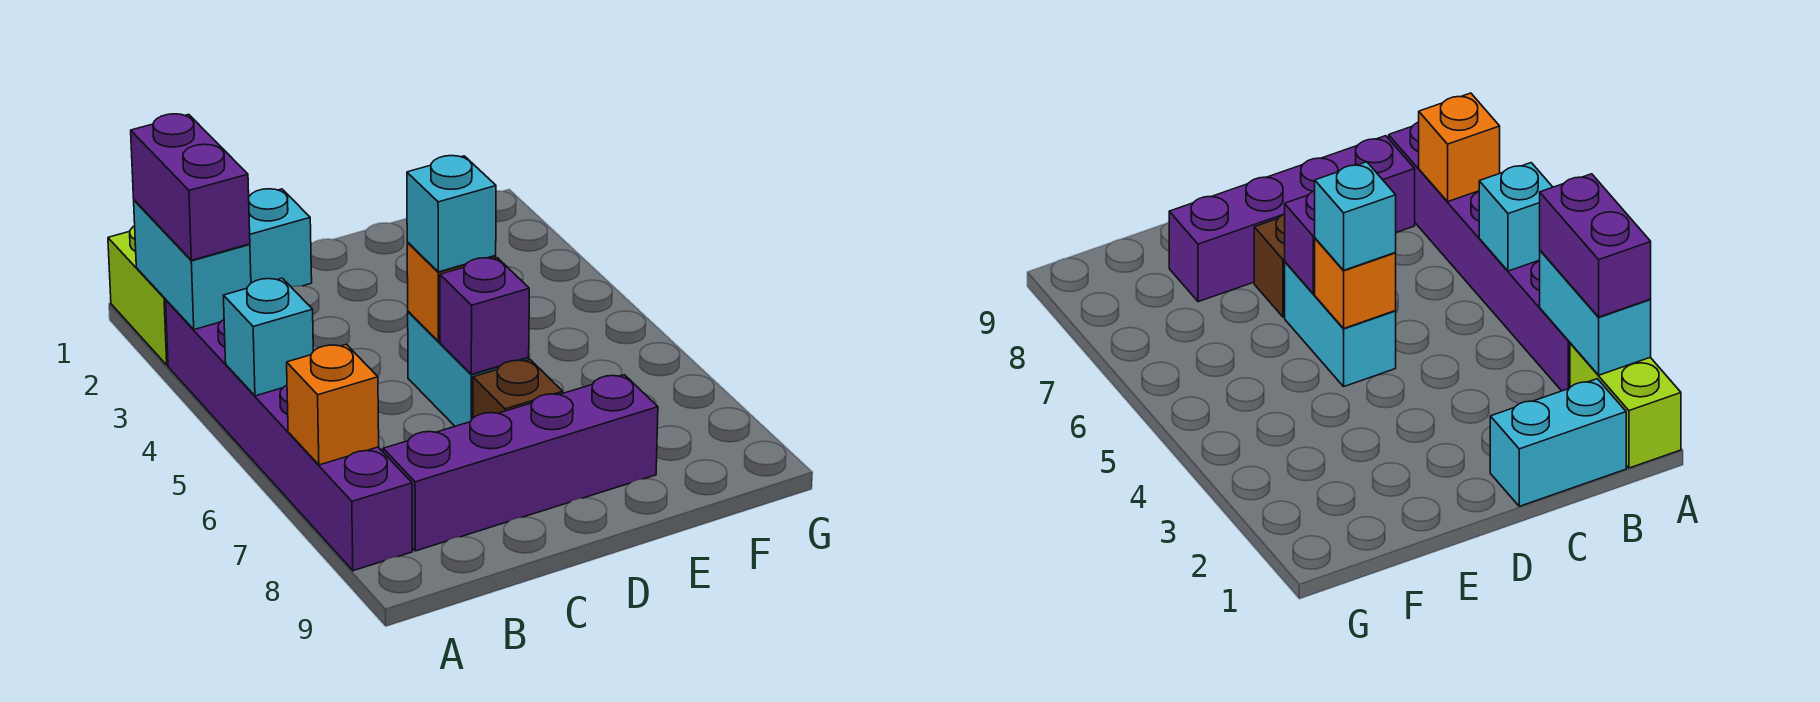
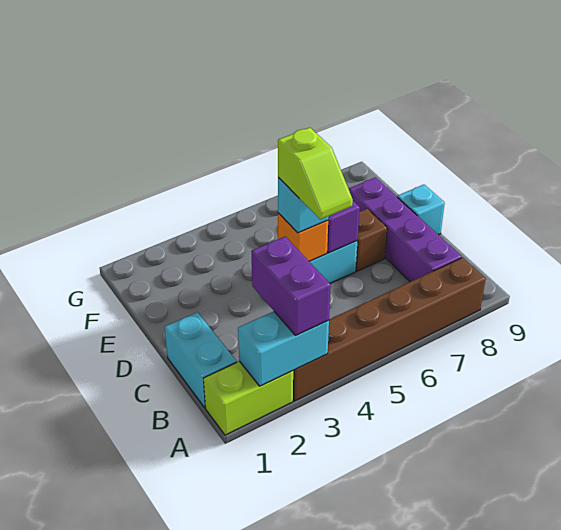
purple brick A2:A3 level 3 -> purple brick A3:B3 level 3
purple brick A3:A8 level 1 -> brown brick A3:A8 level 1
cyan brick A5 level 2 -> cyan brick D9 level 1
orange brick A7 level 2 -> none
none -> lime slope C5:D5 level 4 top D

